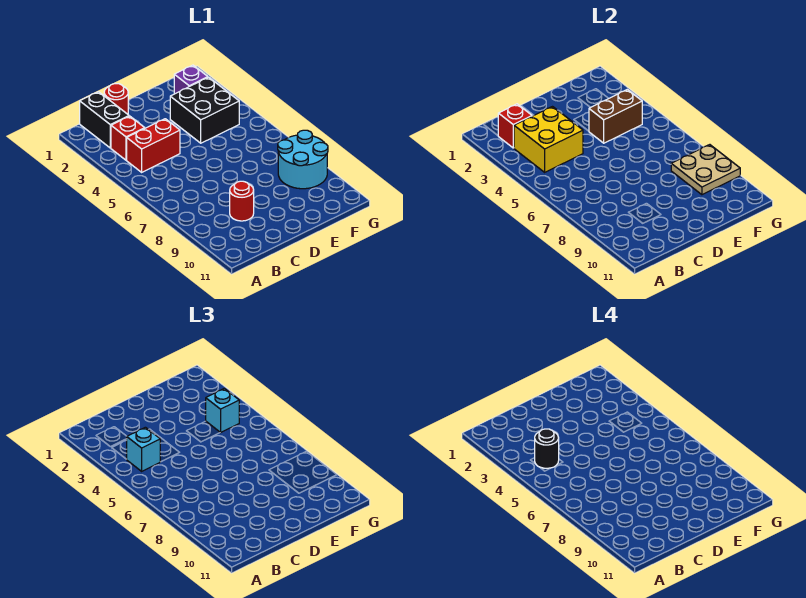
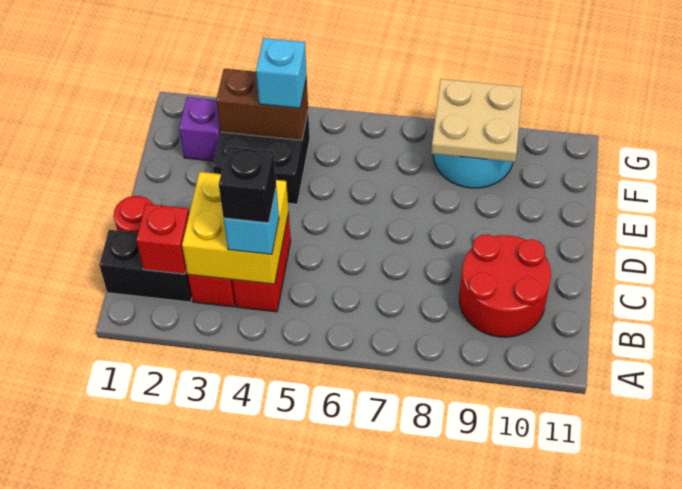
black round brick B4 level 4 -> black brick B4 level 4
red round brick C9 level 1 -> red round brick B9:C10 level 1
brown brick E4:F4 level 2 -> brown brick F3:F4 level 2

